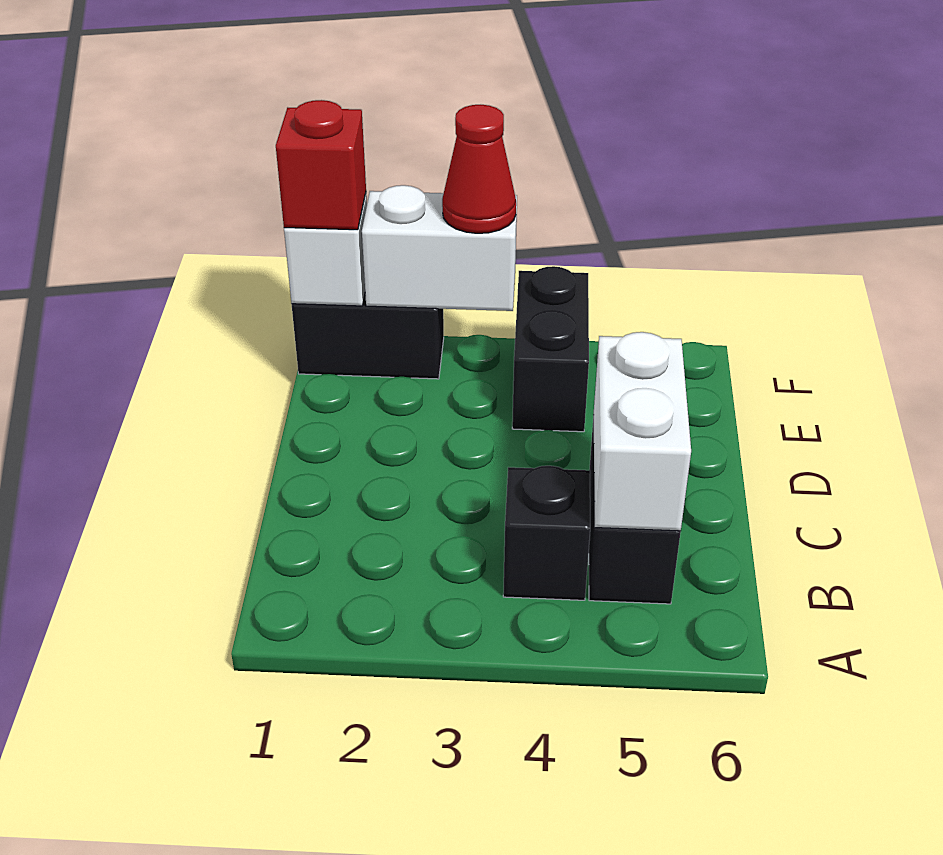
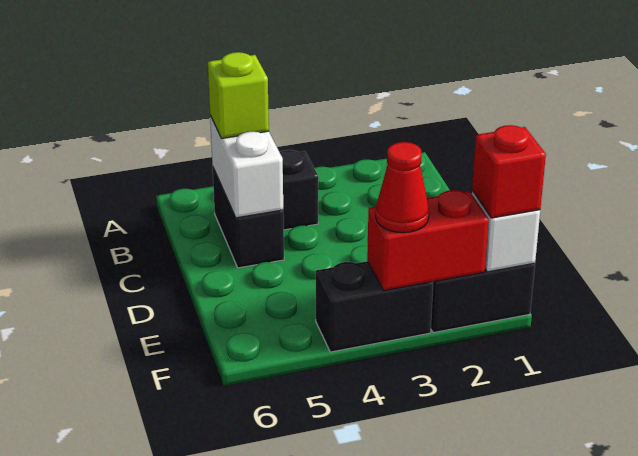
none -> lime brick B5 level 3
black brick E4:F4 level 1 -> black brick F3:F4 level 1
white brick F2:F3 level 2 -> red brick F2:F3 level 2

